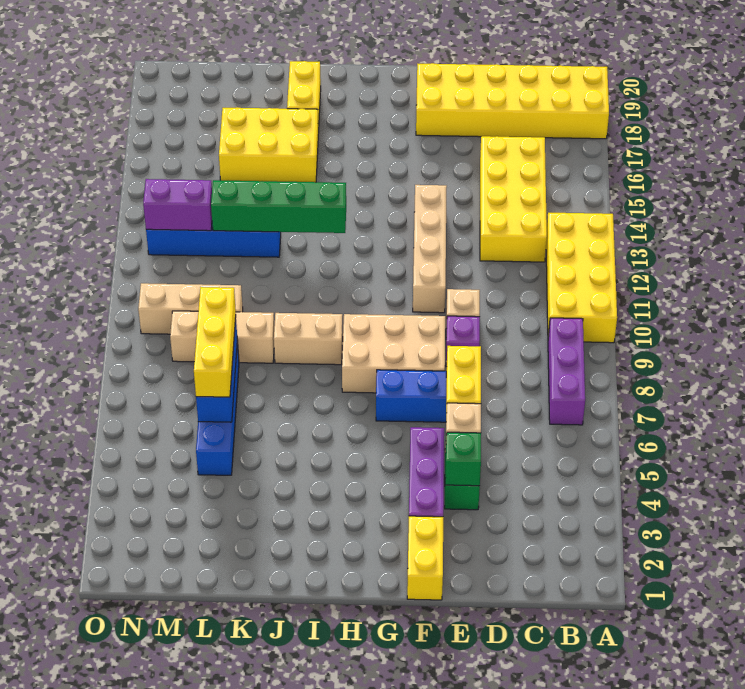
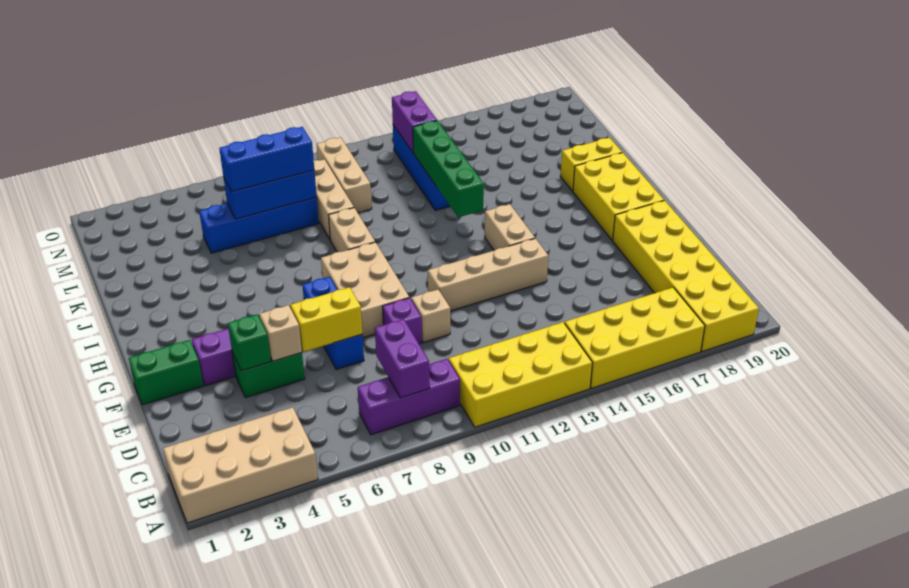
none -> tan brick A1:B4 level 1
none -> purple brick B8:C8 level 2
yellow brick C13:D16 level 1 -> yellow brick A14:B17 level 1
yellow brick F1:F2 level 1 -> green brick F1:F2 level 1
none -> tan brick G14:H14 level 1
yellow brick J16:L17 level 1 -> yellow brick G18:I19 level 1
yellow brick L6:L8 level 3 -> blue brick L6:L8 level 3

